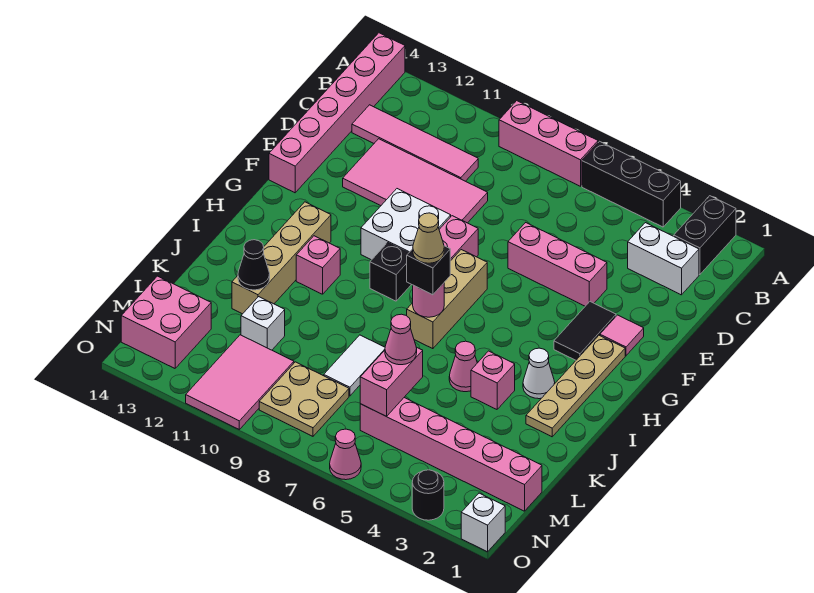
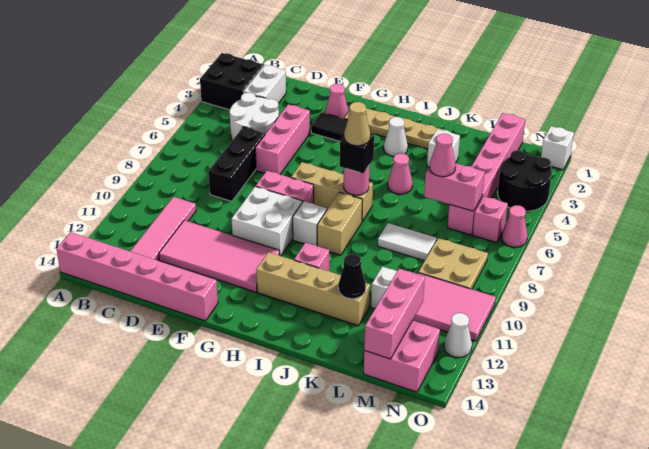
black brick A2:B2 level 1 -> black brick A2:B3 level 1
black brick A4:A6 level 1 -> black brick D6:D8 level 1
pink brick A7:A9 level 1 -> pink brick M12:M14 level 2
none -> white round brick C4:D5 level 1
pink tile D9:E12 level 1 -> pink tile D11:G12 level 1
pink tile F2 level 1 -> pink cone F2 level 1
black brick H9 level 1 -> white brick H9 level 1
none -> tan brick I8:I9 level 1
pink brick J4 level 1 -> pink brick N6 level 1
none -> white brick K3 level 1
black round brick O3 level 1 -> black round brick N3:O4 level 1
none -> white cone O12 level 1

